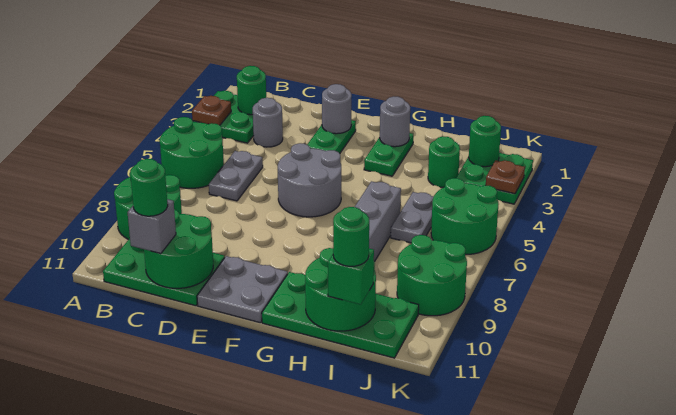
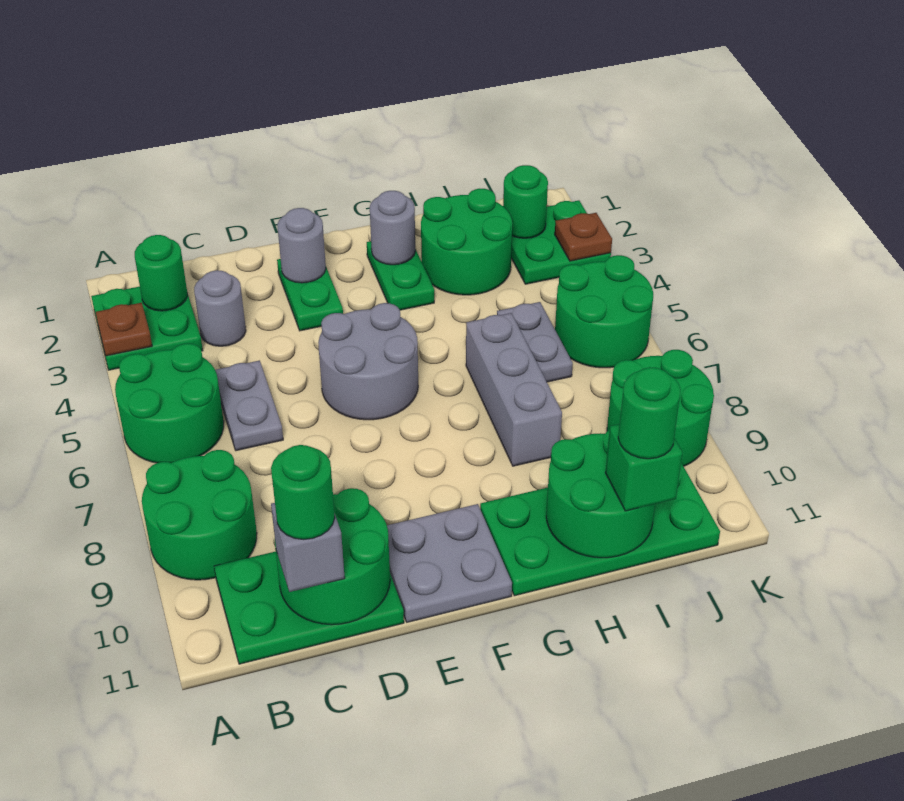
green round brick I3 level 1 -> green round brick H2:I3 level 1

